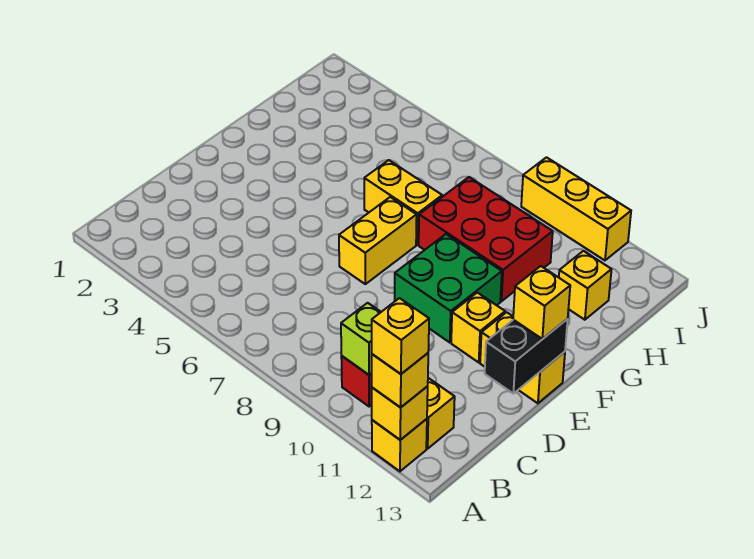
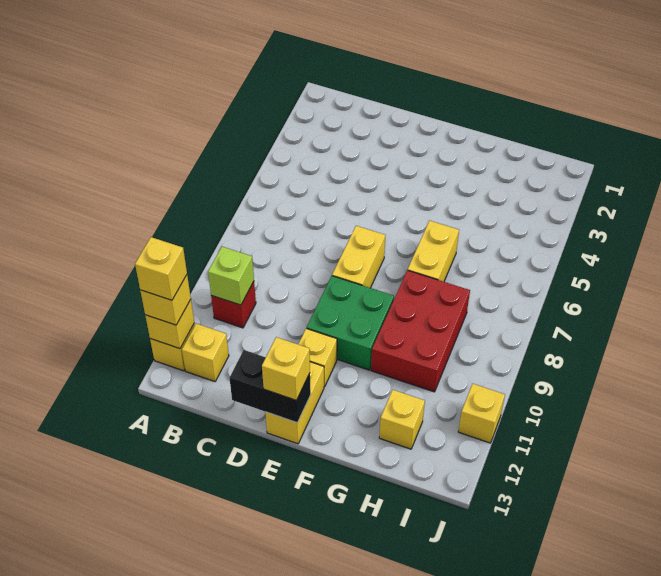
yellow brick E7:F7 level 1 -> yellow brick E7:E8 level 1
yellow brick J9:J11 level 1 -> yellow brick J11 level 1

